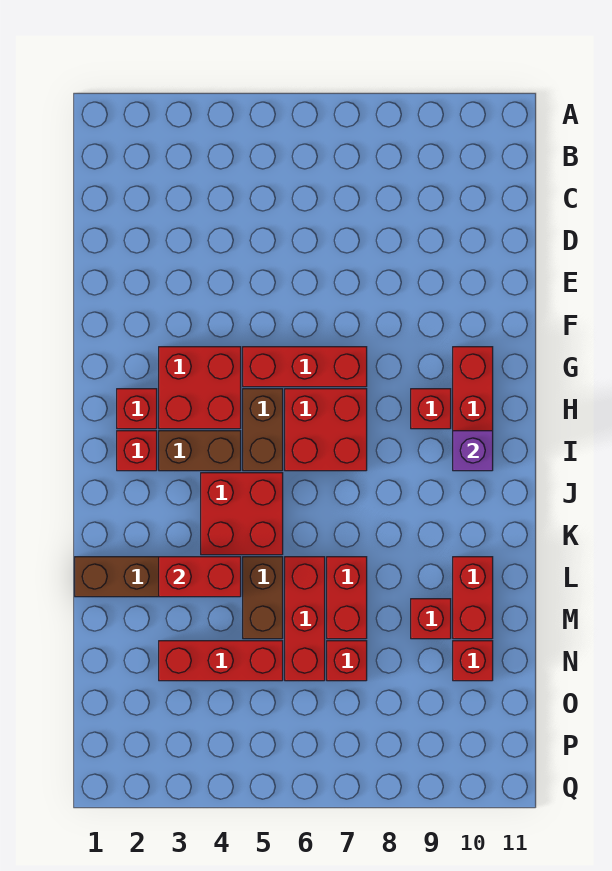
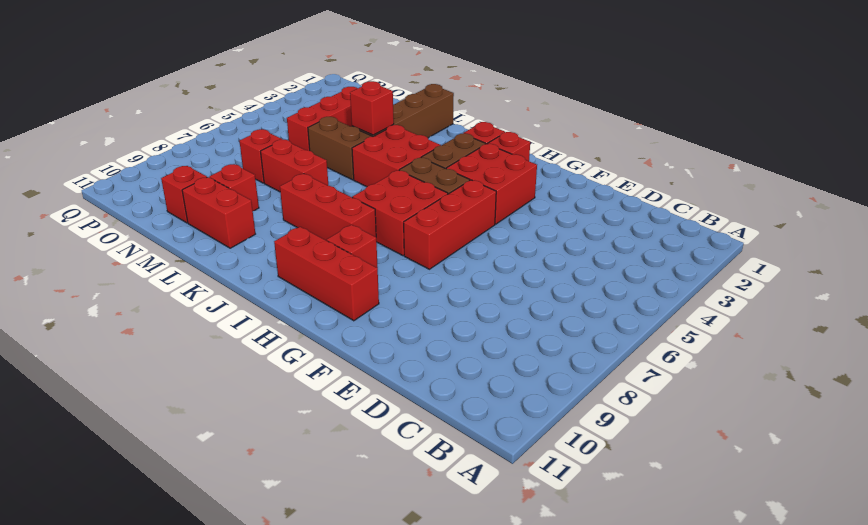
purple brick I10 level 2 -> none
red brick L3:L4 level 2 -> red brick L4 level 2
red brick L6:N6 level 1 -> red brick I8:K8 level 1

